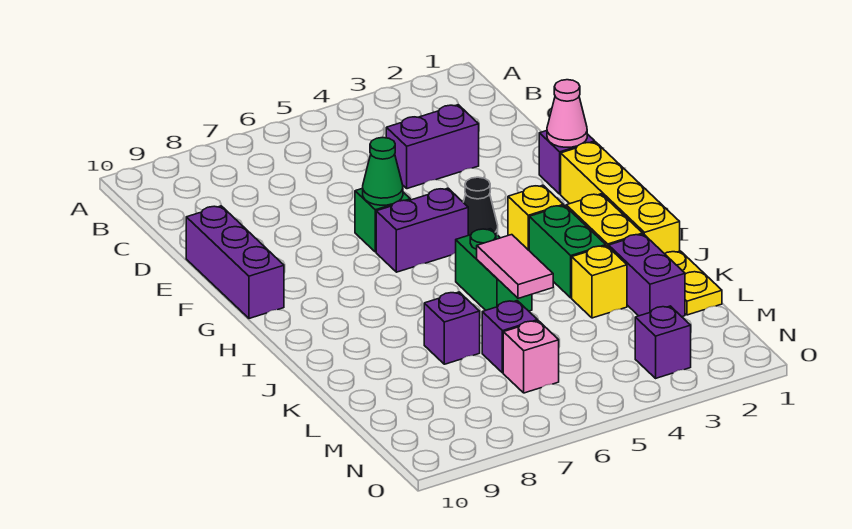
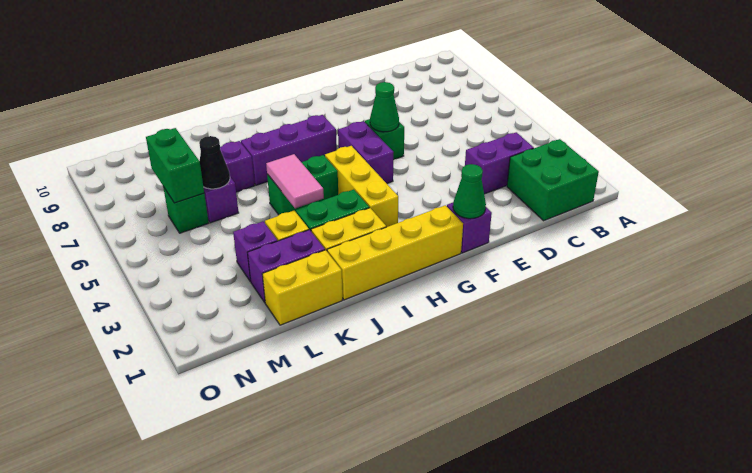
none -> green brick B1:C2 level 1
purple brick D3:D4 level 1 -> purple brick C3:D3 level 1
purple brick E10:G10 level 1 -> purple brick H7:J7 level 1
pink cone F1 level 2 -> green cone F1 level 2
black cone G4 level 1 -> black cone L6 level 2
yellow brick H3 level 1 -> yellow brick H3:H5 level 1
pink tile J5:K5 level 2 -> pink tile J4:J5 level 2
yellow plate K1:L1 level 1 -> yellow brick K1:L1 level 1
pink brick M6 level 1 -> green brick M6 level 1
none -> green brick M6:M7 level 2
purple brick N3 level 1 -> purple brick L3 level 1

